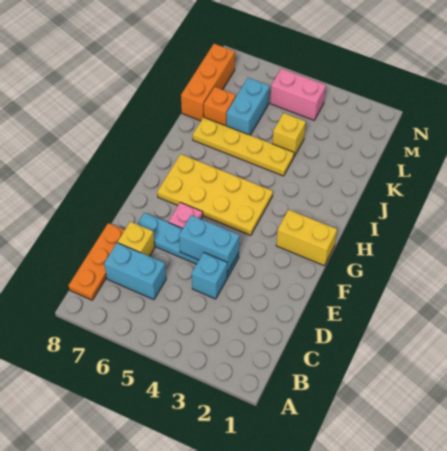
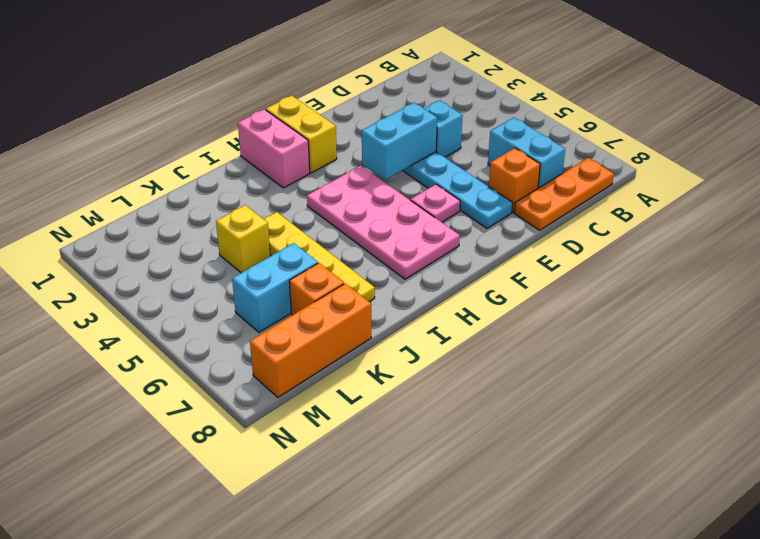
yellow brick D7 level 1 -> orange brick D7 level 1
cyan brick E4:E5 level 2 -> cyan brick E4:F4 level 2
yellow plate G4:H7 level 1 -> pink plate G4:H7 level 1
pink brick M4:M5 level 1 -> pink brick H1:H2 level 1

